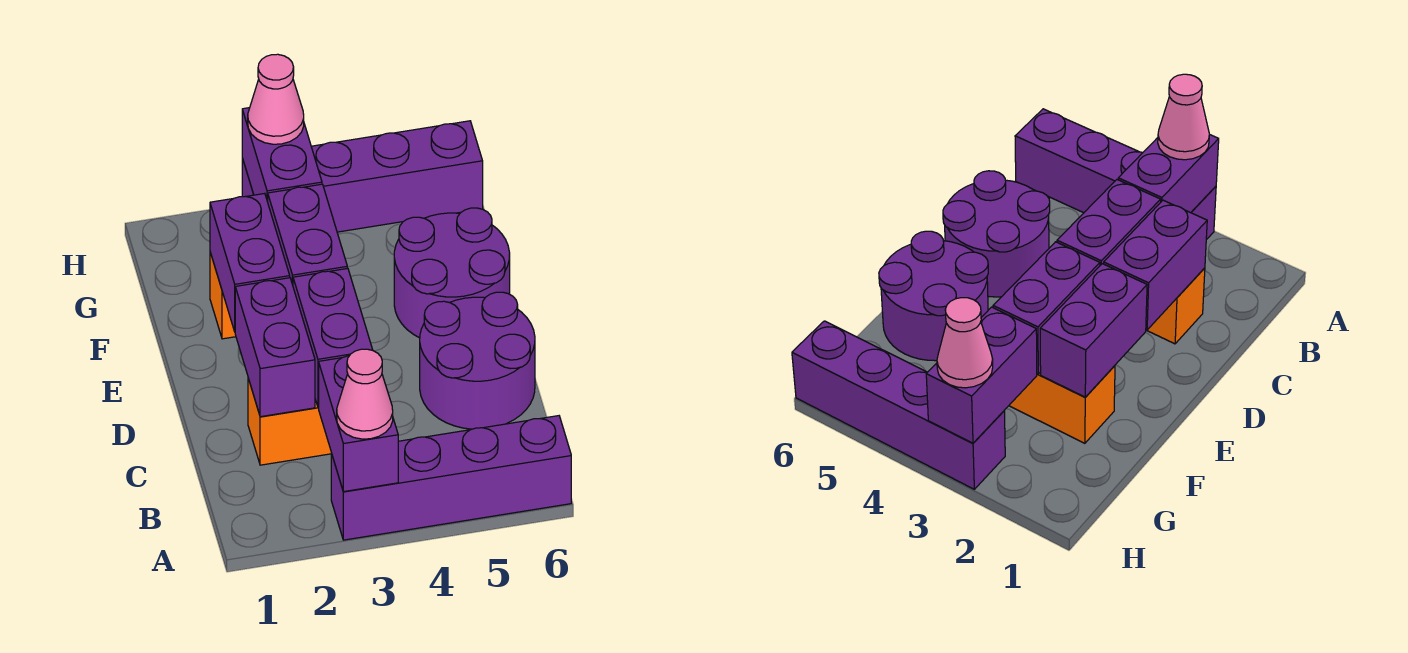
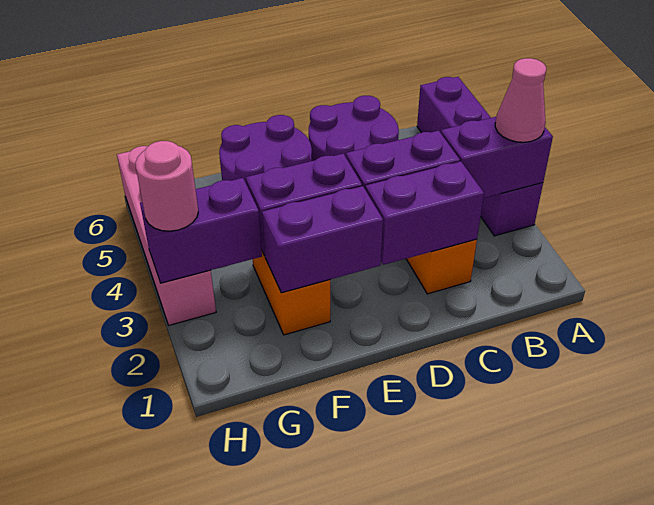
purple brick H3:H6 level 1 -> pink brick H3:H6 level 1
pink cone H3 level 3 -> pink round brick H3 level 3

